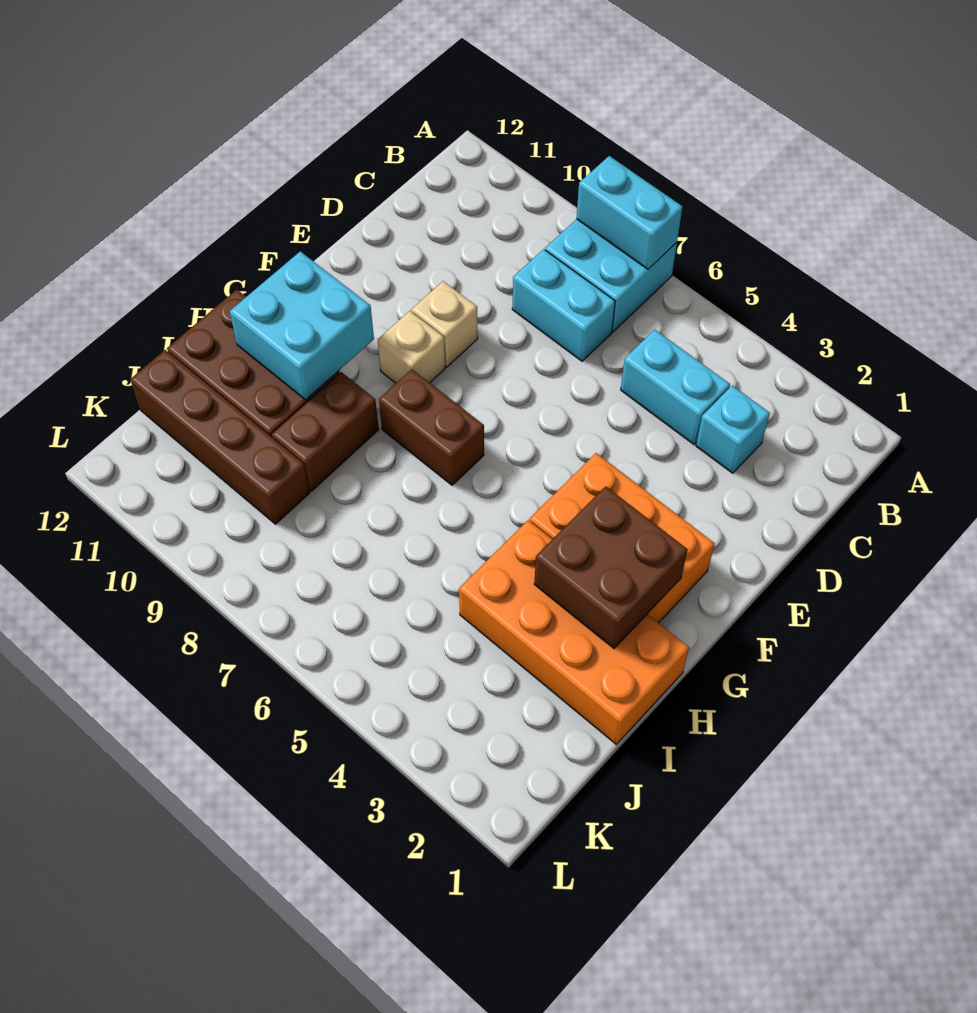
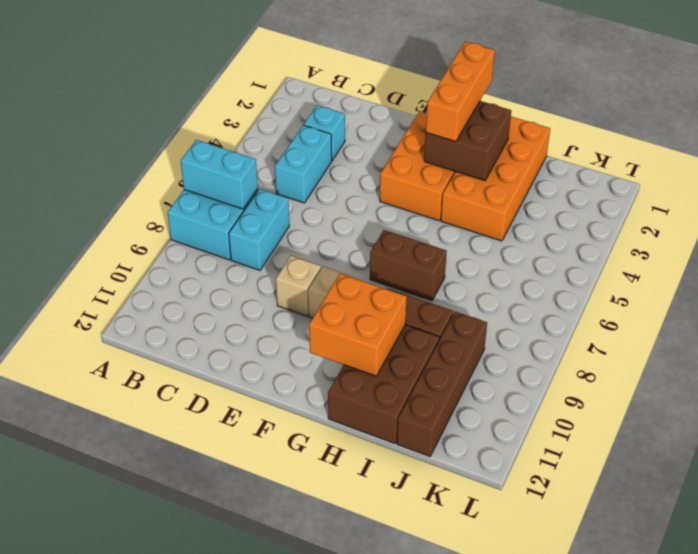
cyan brick A7:A8 level 2 -> cyan brick A7:B7 level 2
none -> orange brick G1:G3 level 3
brown brick G7:G8 level 1 -> brown brick G7:H7 level 1
cyan brick G10:H11 level 2 -> orange brick G10:H11 level 2

